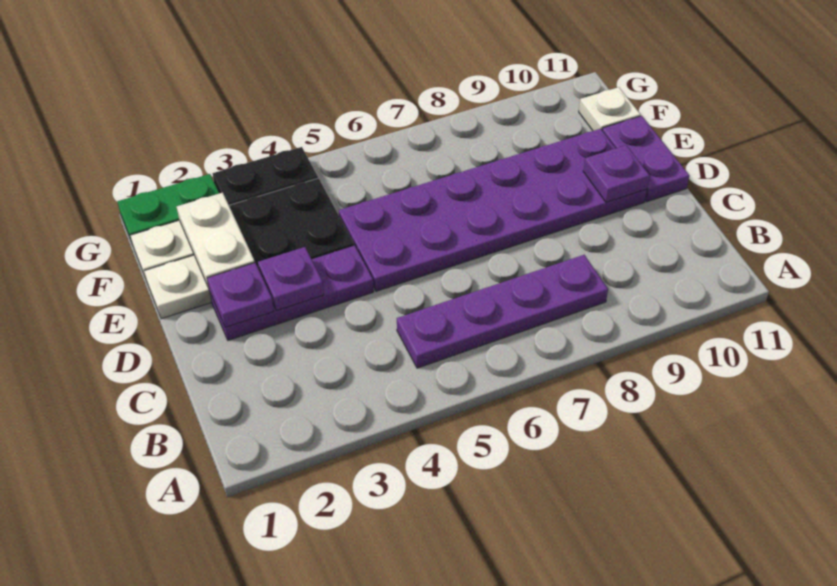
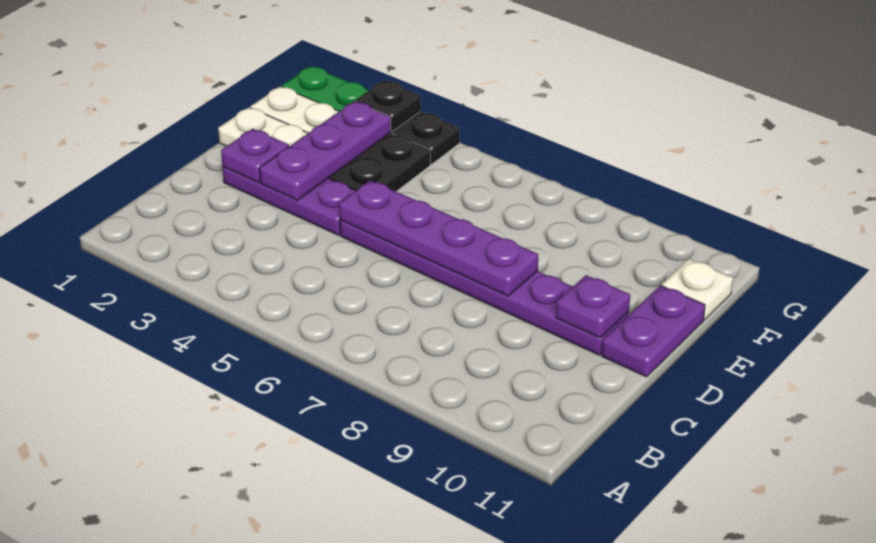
purple plate B5:B8 level 1 -> purple plate D5:D8 level 2
purple plate D3 level 2 -> purple plate D3:F3 level 2
purple plate D5:E10 level 1 -> purple plate D5:D10 level 1
white plate E2:F2 level 2 -> none
none -> black plate G3 level 2

